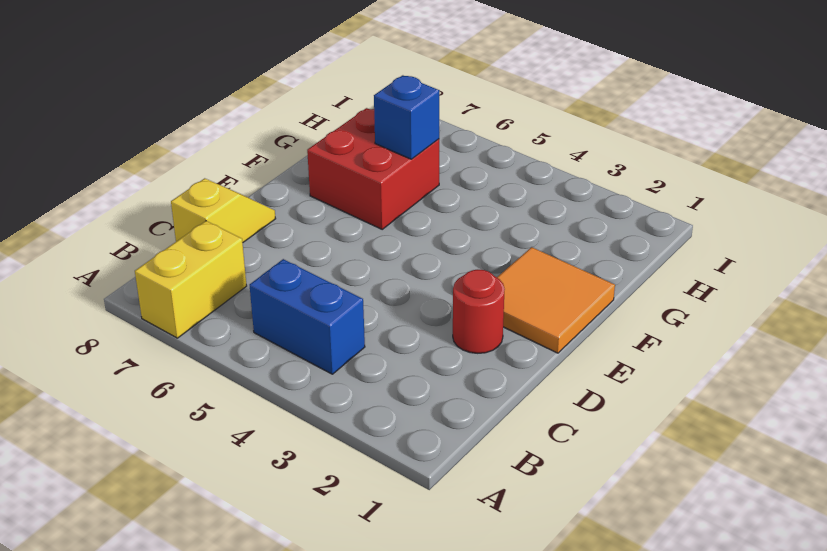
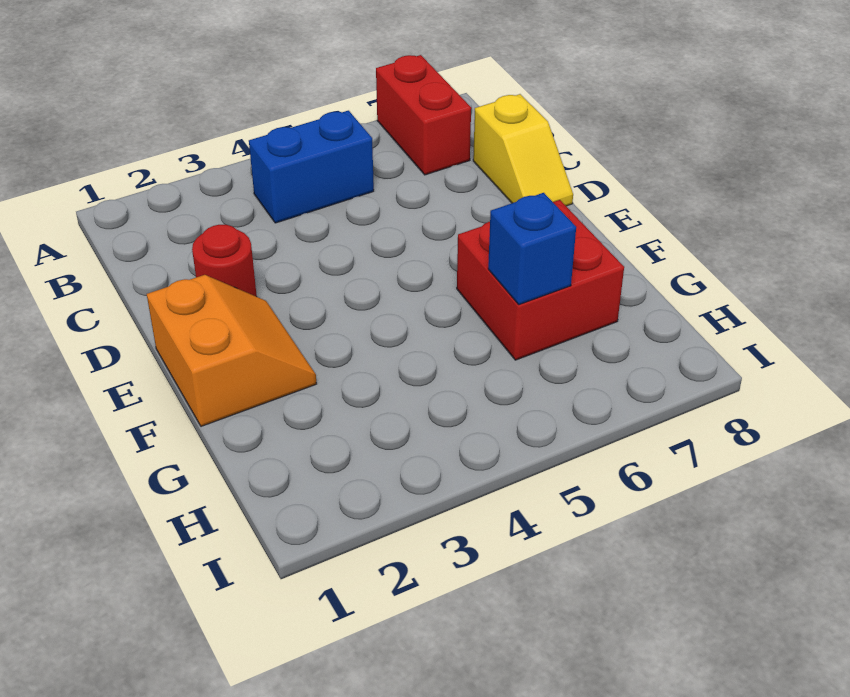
yellow brick A7:B7 level 1 -> red brick A7:B7 level 1
orange tile E1:F2 level 1 -> orange slope E1:F2 level 1 top 1

